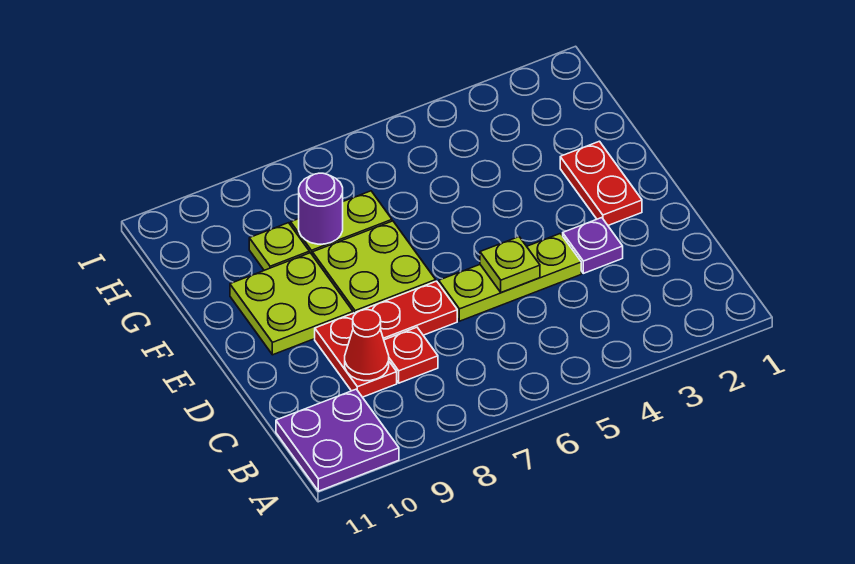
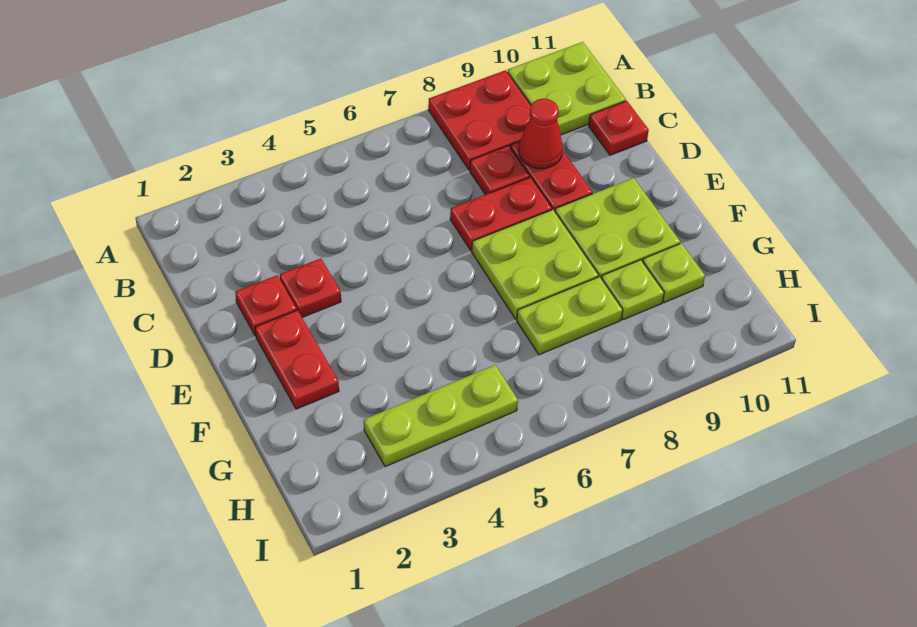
none -> red plate A8:B9 level 1
purple plate A10:B11 level 1 -> lime plate A10:B11 level 1
none -> red plate C11 level 1
none -> red plate D2 level 1
purple plate D3 level 1 -> red plate D3 level 1
lime plate D4:D6 level 1 -> lime plate H3:H5 level 1
lime plate D5 level 2 -> lime plate G10 level 1
purple round brick G8 level 2 -> none

